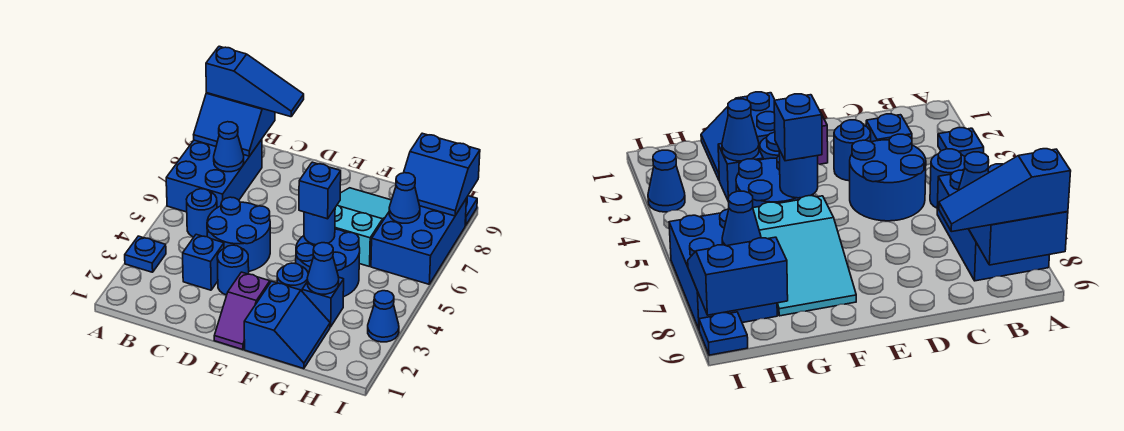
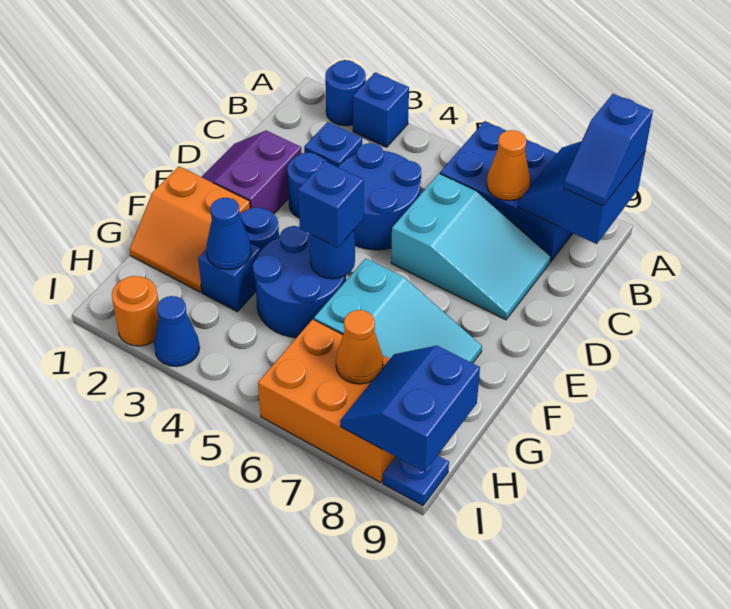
blue plate A3 level 1 -> blue brick A3 level 1
blue slope A9:C9 level 3 top A -> blue slope A9:B9 level 3 top A
blue round brick B5 level 1 -> blue round brick A2 level 1
blue cone B7 level 2 -> orange cone B7 level 2
none -> cyan slope C6:D8 level 1 top 6
purple slope E1:E2 level 1 top 2 -> purple slope D1:E2 level 1 top 2
blue slope F1:G2 level 1 top F -> orange slope F1:G2 level 1 top F
blue brick H6:I8 level 1 -> orange brick H6:I8 level 1
blue cone H7 level 2 -> orange cone H7 level 2
none -> orange round brick I2 level 1

